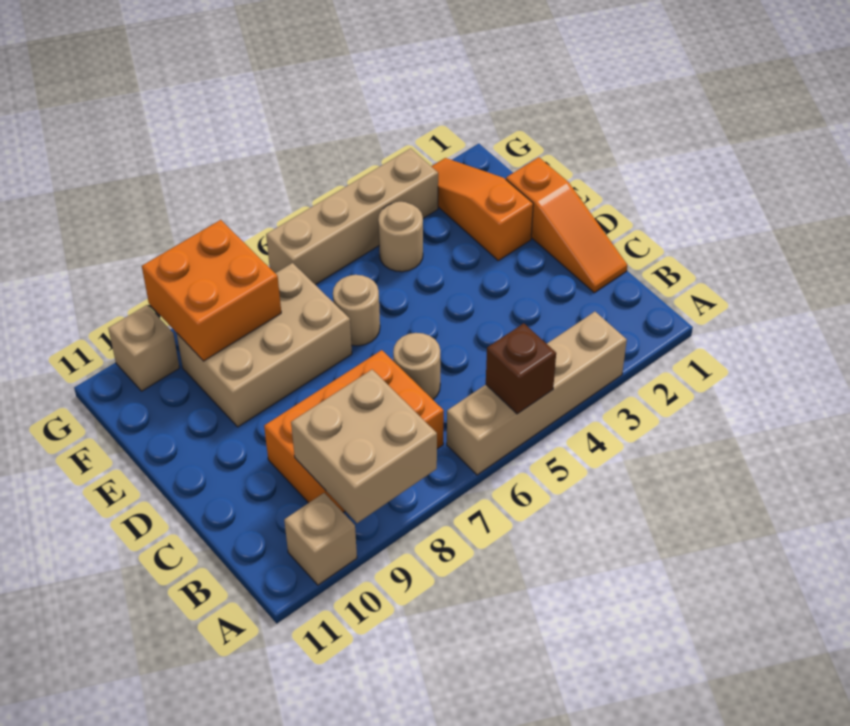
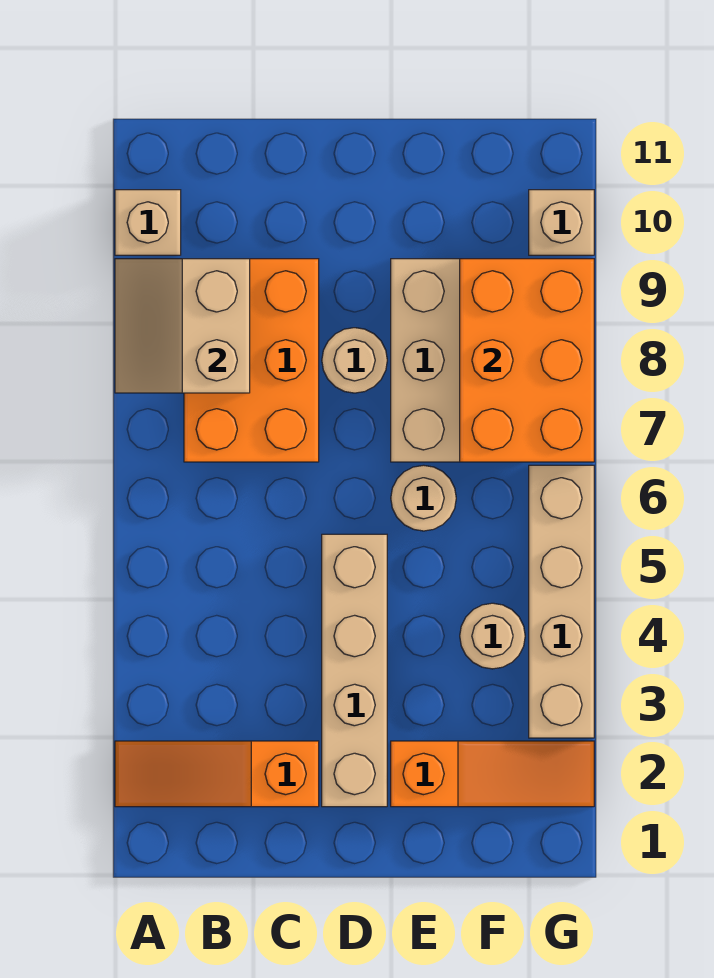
tan brick A3:A6 level 1 -> tan brick D2:D5 level 1
brown brick A5 level 2 -> none
tan brick A8:B9 level 2 -> tan slope A8:B9 level 2 top B
orange slope C1:E1 level 1 top E -> orange slope A2:C2 level 1 top C
tan round brick C6 level 1 -> tan round brick D8 level 1
orange brick F8:G9 level 2 -> orange brick F7:G9 level 2

